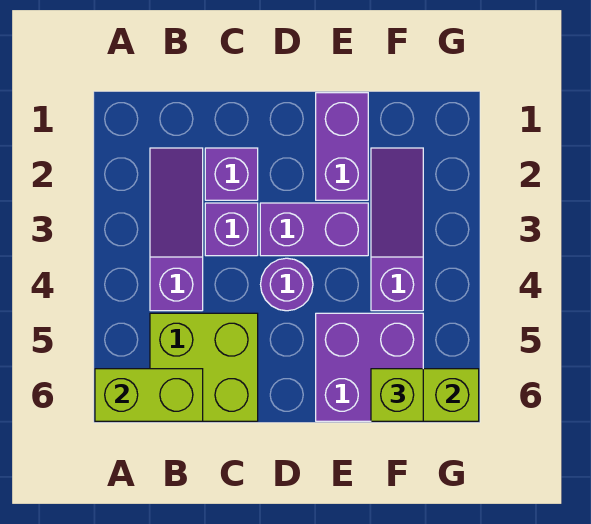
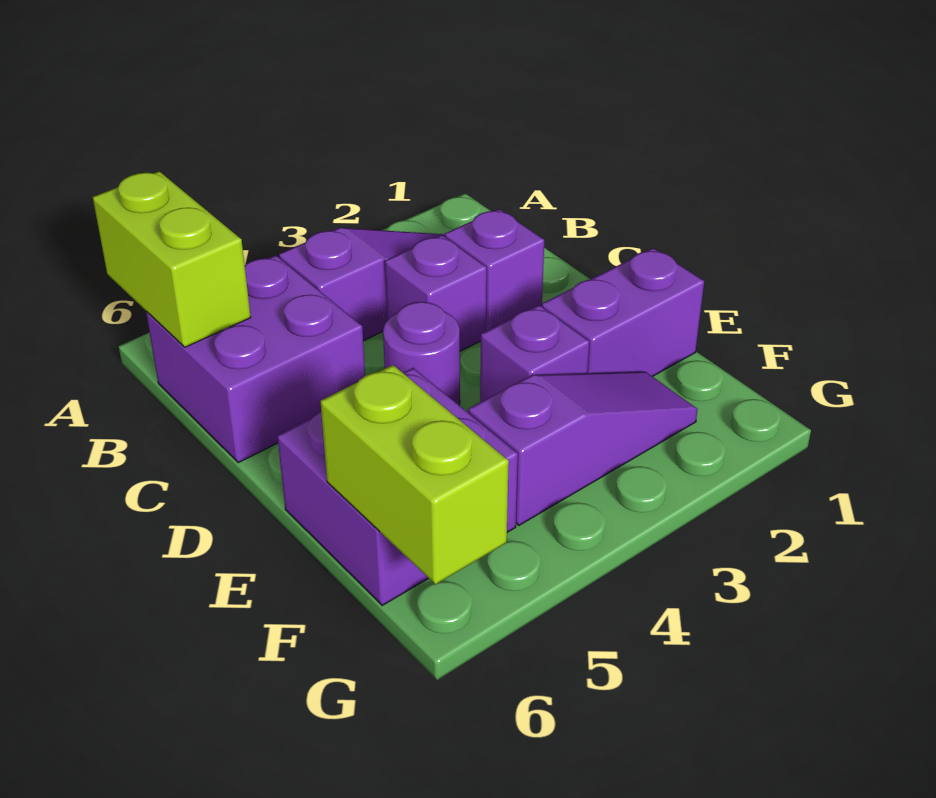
lime brick B5:C6 level 1 -> purple brick B5:C6 level 1
purple brick D3:E3 level 1 -> purple brick E3 level 1
lime brick F6 level 3 -> none

